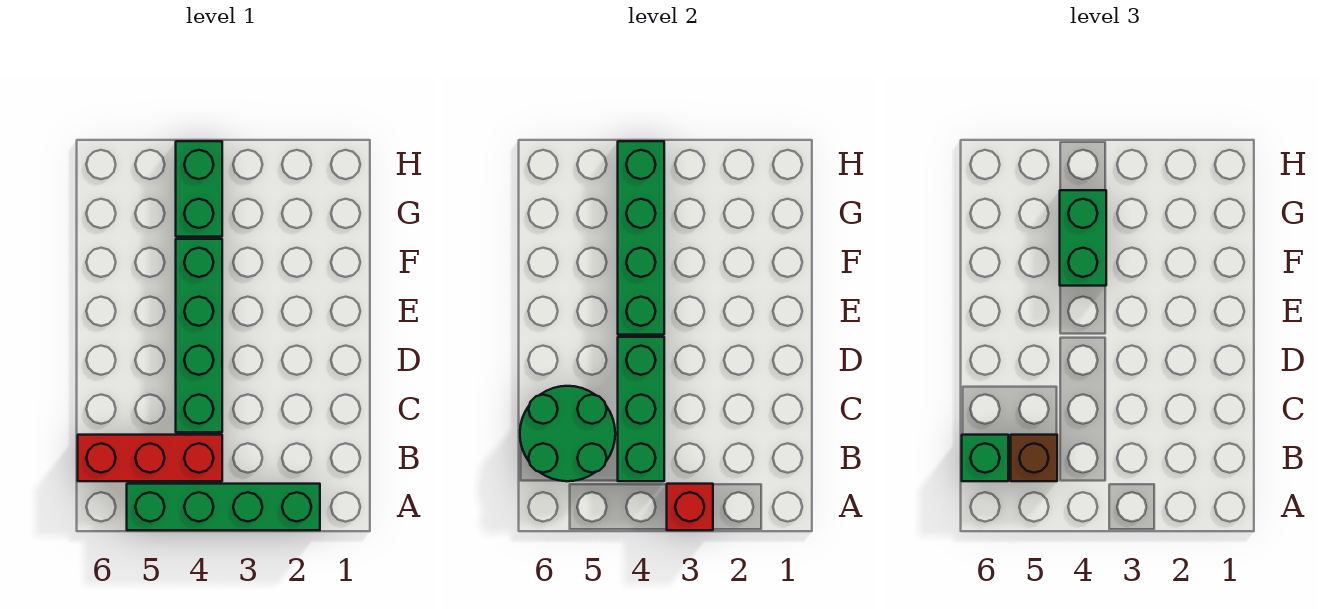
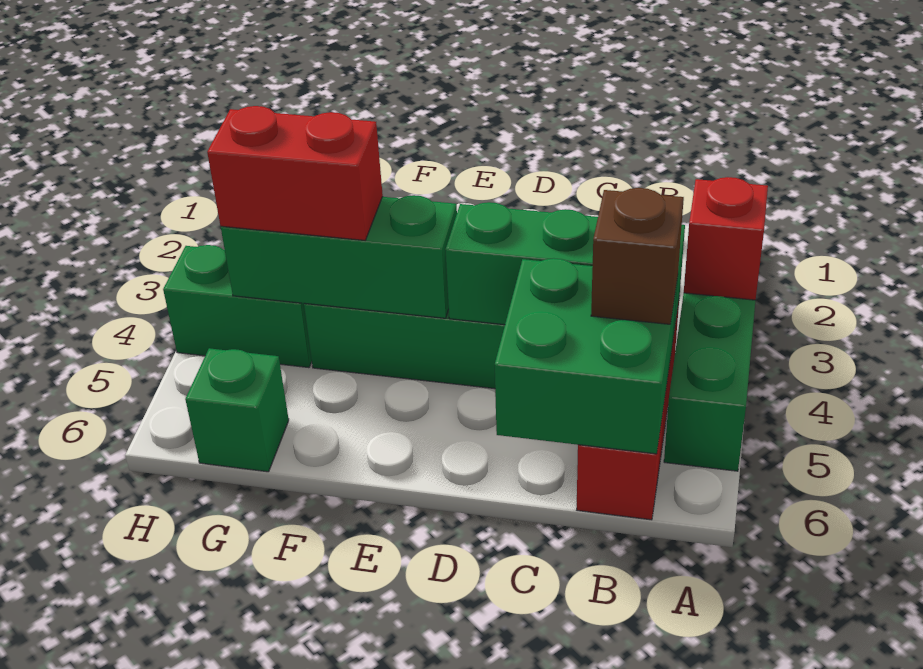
green round brick B5:C6 level 2 -> green brick B5:C6 level 2
green brick B6 level 3 -> green brick G6 level 1
green brick E4:H4 level 2 -> green brick E4:G4 level 2
green brick F4:G4 level 3 -> red brick F4:G4 level 3

